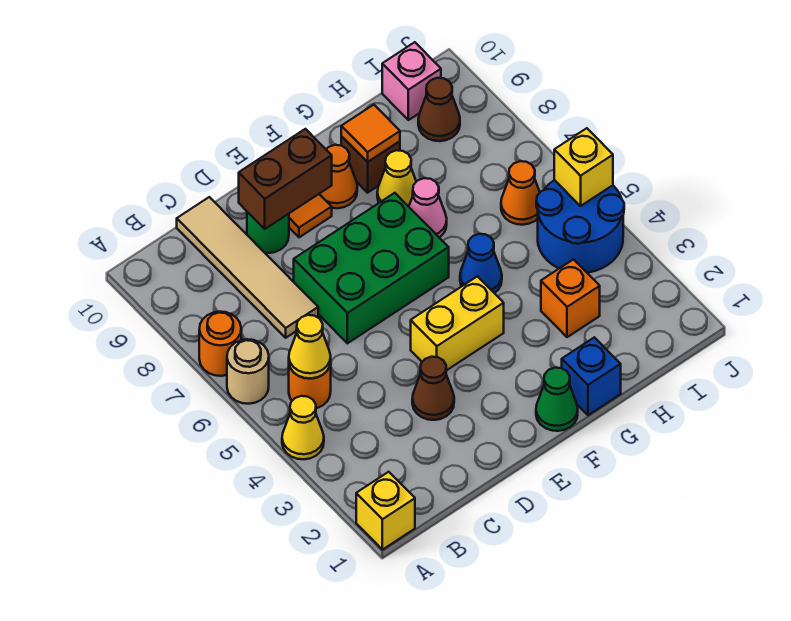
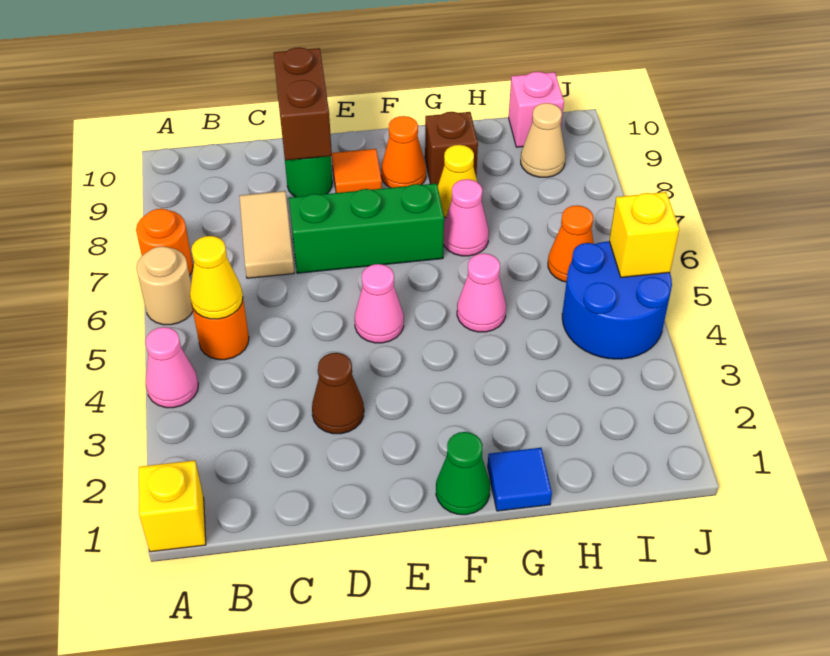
yellow cone A4 level 1 -> pink cone A4 level 1
tan tile C7:C10 level 1 -> tan tile C7:C8 level 1
green brick D6:F7 level 1 -> green brick D7:F7 level 1
brown brick D9:E9 level 2 -> brown brick D9:D10 level 2
yellow brick E4:F4 level 1 -> none
none -> pink cone E5 level 1
blue brick G1 level 1 -> blue tile G1 level 1
blue cone G5 level 1 -> pink cone G5 level 1
orange tile G9 level 2 -> none
orange brick H3 level 1 -> none
brown cone I9 level 1 -> tan cone I9 level 1

